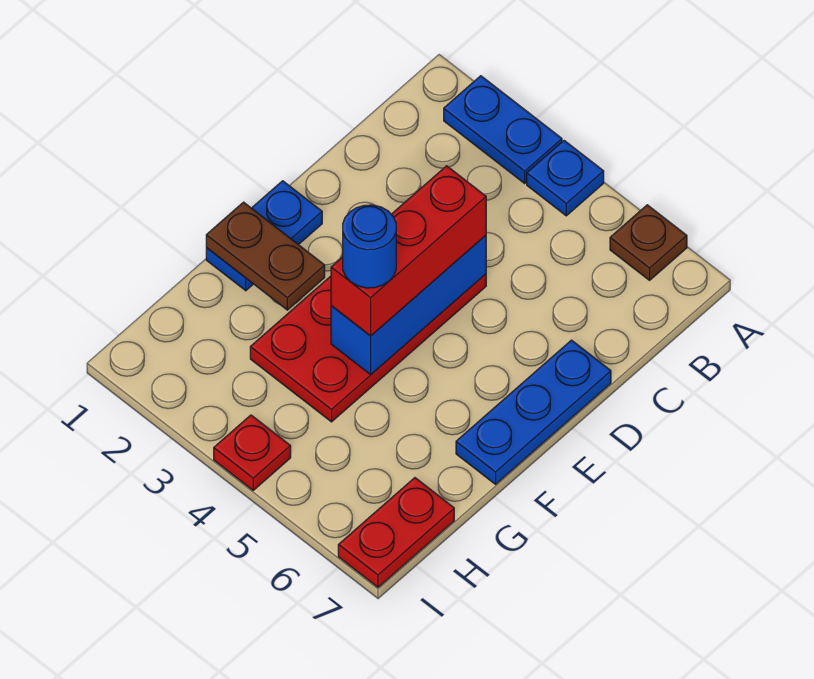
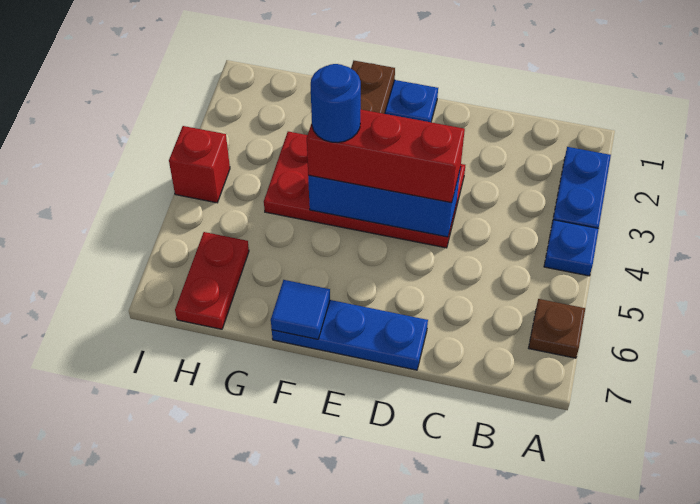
none -> blue tile F7 level 2
red plate H7:I7 level 1 -> red plate H6:H7 level 1
red plate I4 level 1 -> red brick I4 level 1

